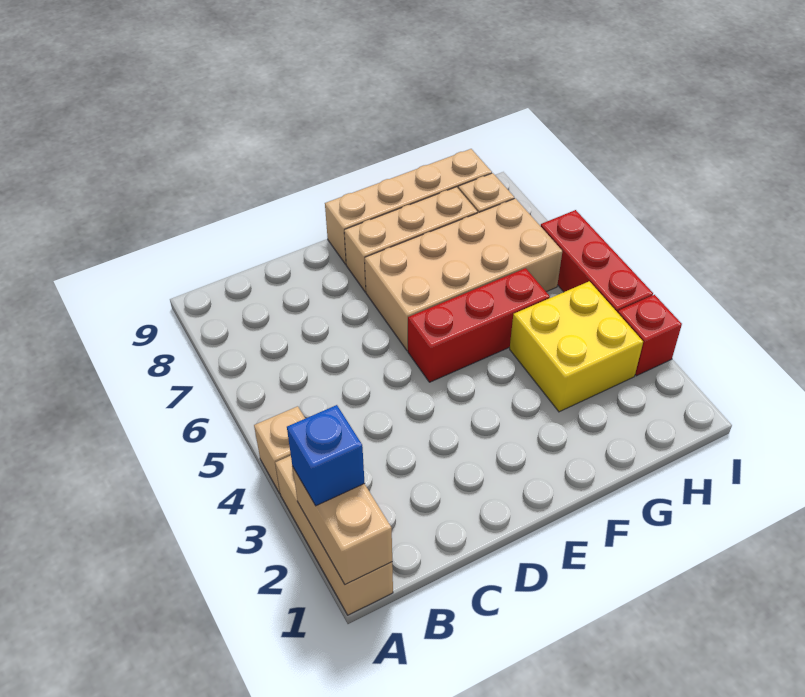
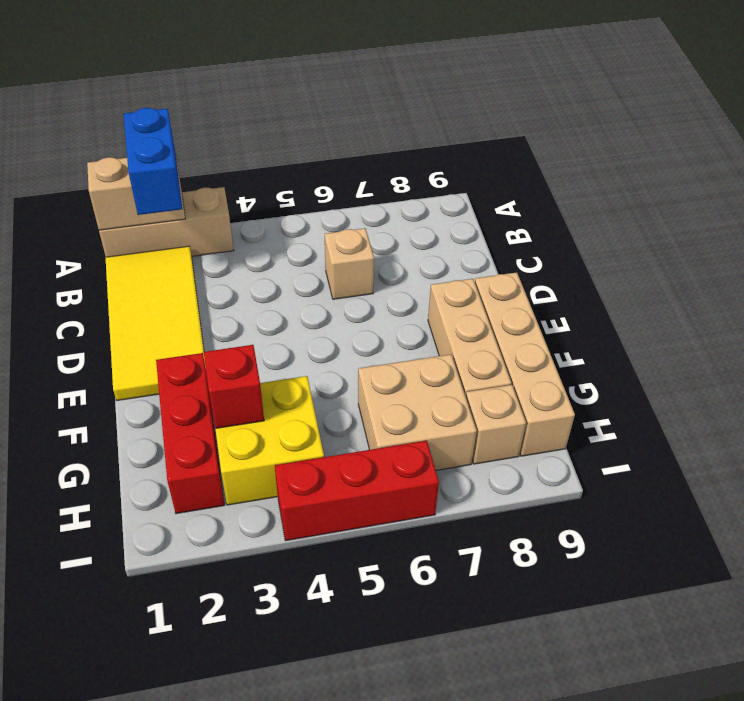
blue brick A2 level 3 -> blue brick A2:B2 level 3
tan brick A4 level 1 -> tan brick C6 level 1
none -> yellow tile B1:E2 level 1
red brick E5:G5 level 1 -> red brick F2:H2 level 1
tan brick E6:H7 level 1 -> tan brick G6:H7 level 1
red brick I3 level 1 -> red brick G3 level 2

